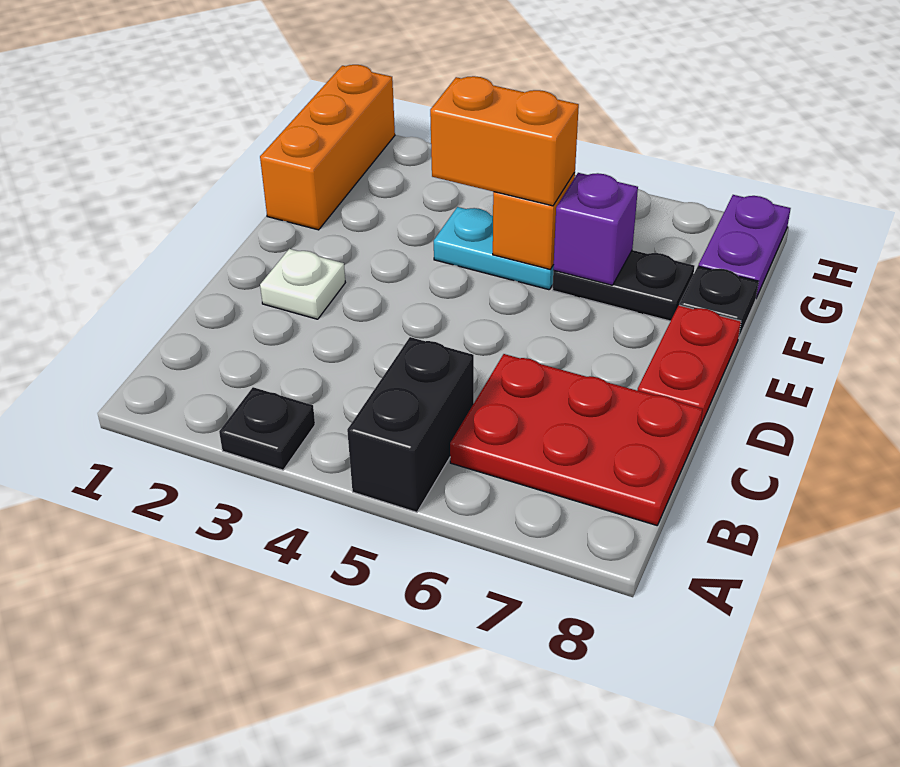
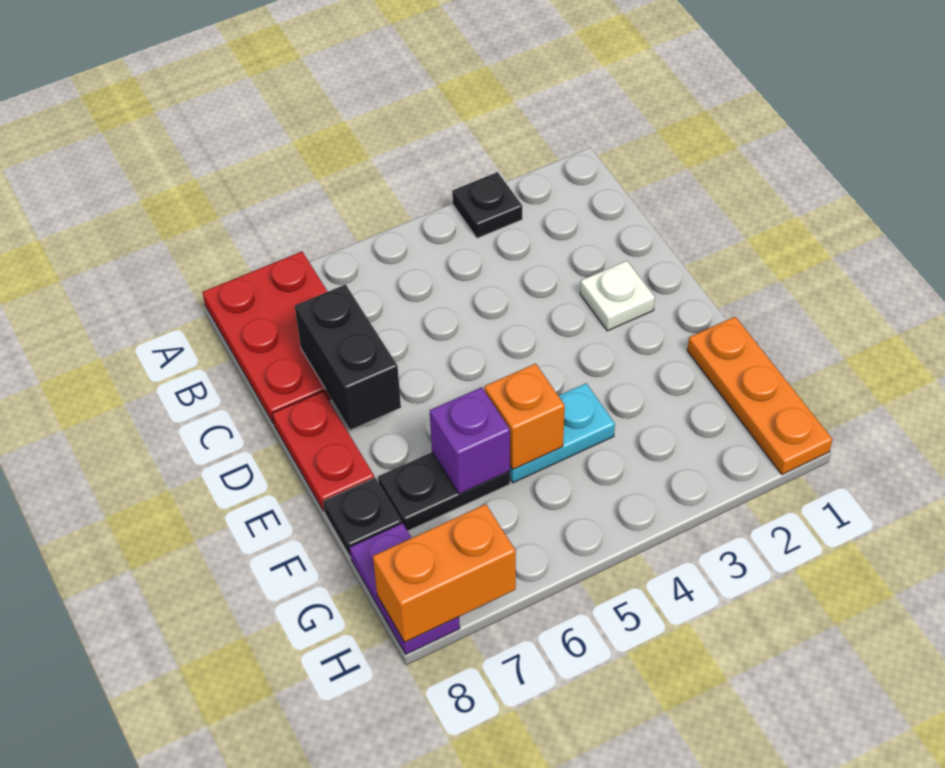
black brick A5:B5 level 1 -> black brick C7:D7 level 2
red plate B6:C8 level 1 -> red plate A7:C8 level 1
orange brick F1:H1 level 1 -> orange plate F1:H1 level 1
orange brick F4:F5 level 3 -> orange brick H7:H8 level 2

